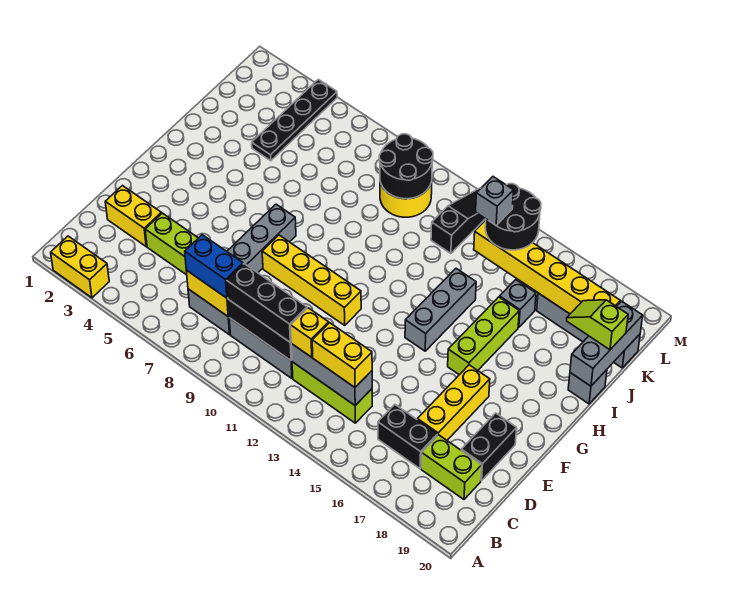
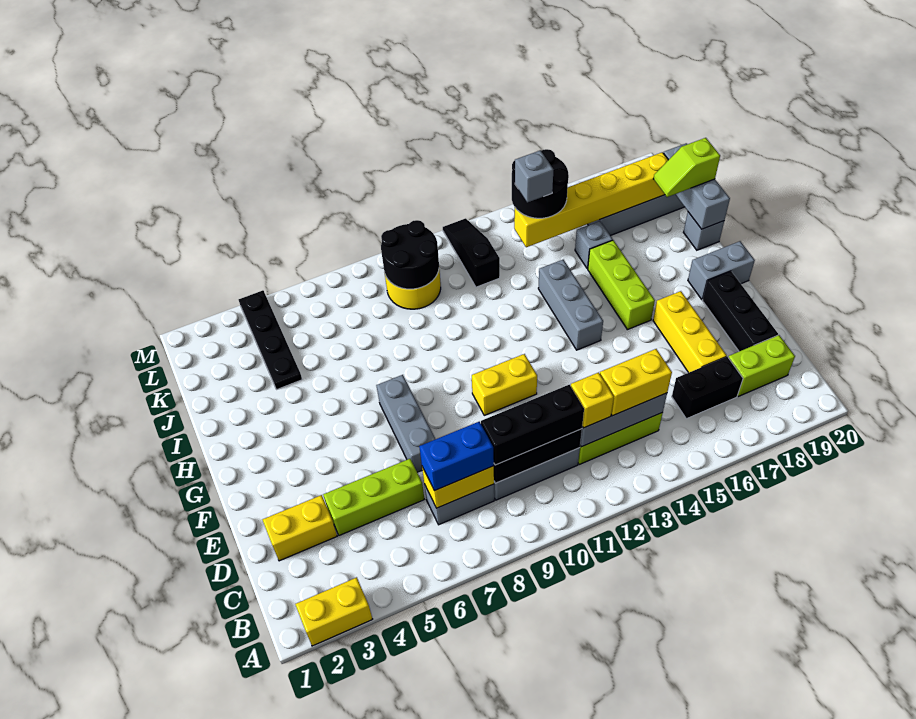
black brick D19:E19 level 1 -> black brick D19:F19 level 1
yellow brick F8:F11 level 1 -> yellow brick F10:F11 level 1
none -> grey brick G19:G20 level 1

